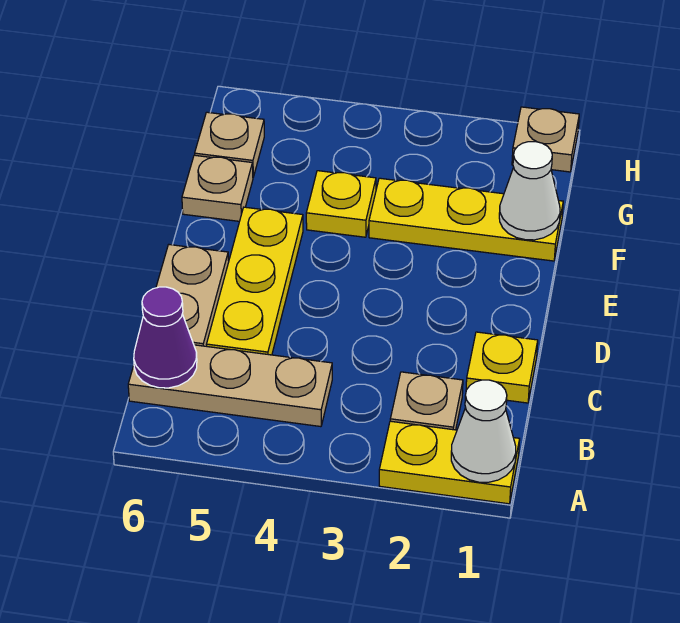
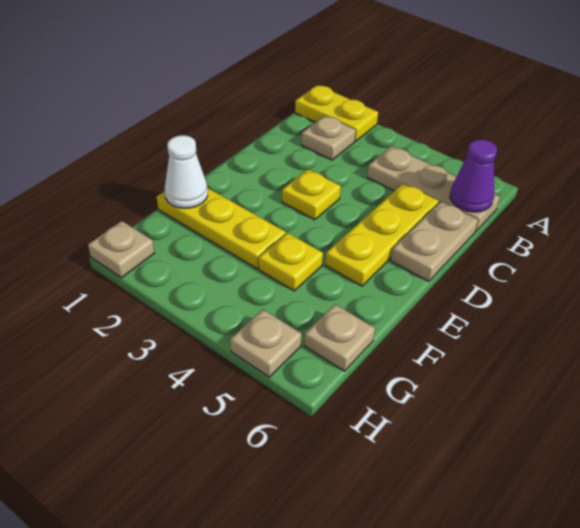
white cone A1 level 2 -> none
yellow plate C1 level 1 -> yellow plate D3 level 1
tan plate F6 level 1 -> tan plate H5 level 1

